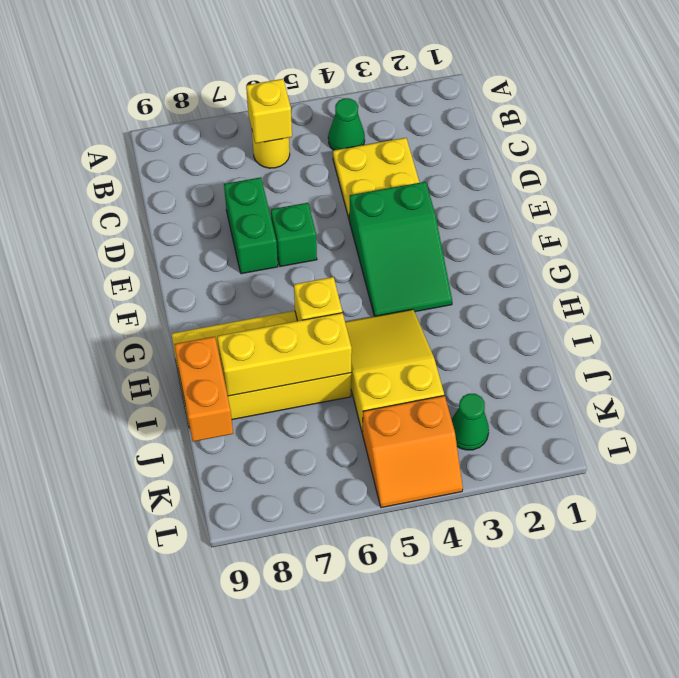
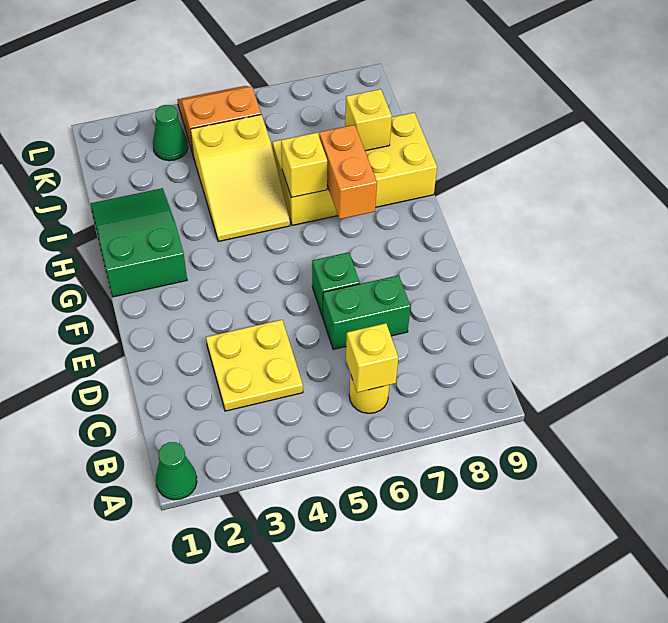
green cone B4 level 1 -> green cone A1 level 1
green brick D7:E7 level 1 -> green brick D6:D7 level 1
green slope E3:G4 level 1 top E -> green slope G1:I2 level 1 top G
yellow brick I6:I8 level 2 -> yellow brick I8 level 2
orange brick I9:J9 level 2 -> orange brick G7:H7 level 2

